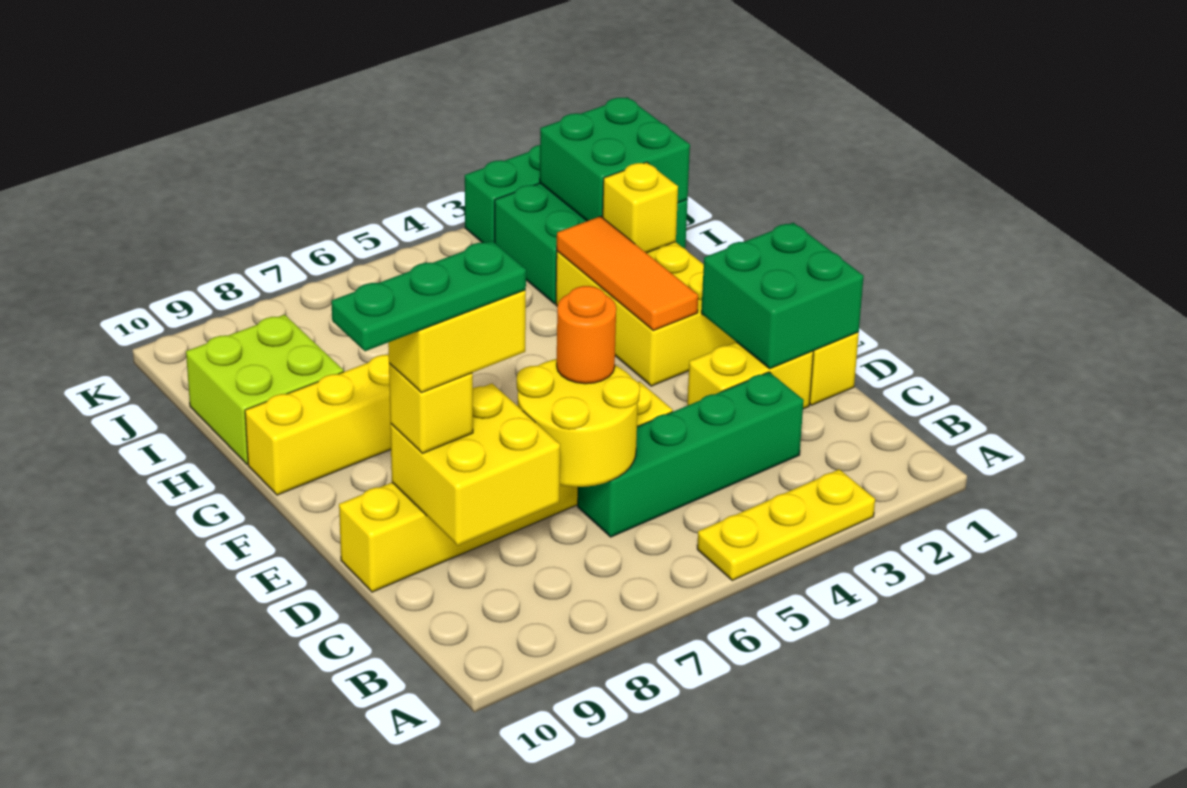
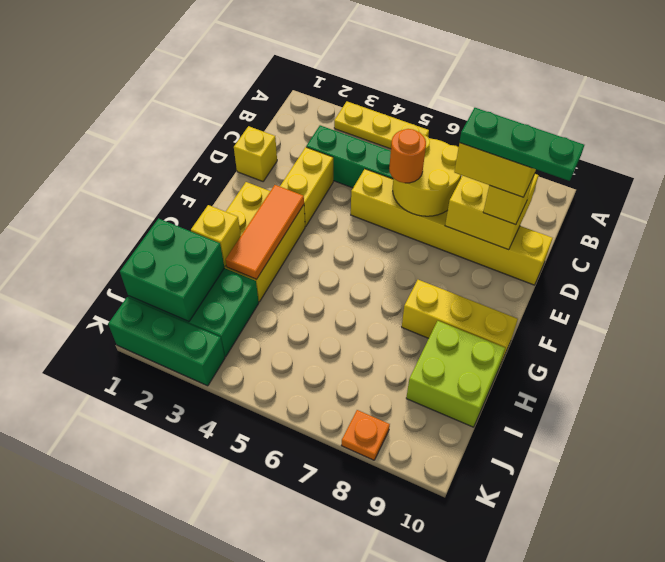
green brick D1:E2 level 2 -> none
yellow brick D2:D3 level 1 -> yellow brick D3:E3 level 1
none -> orange plate K8 level 1

